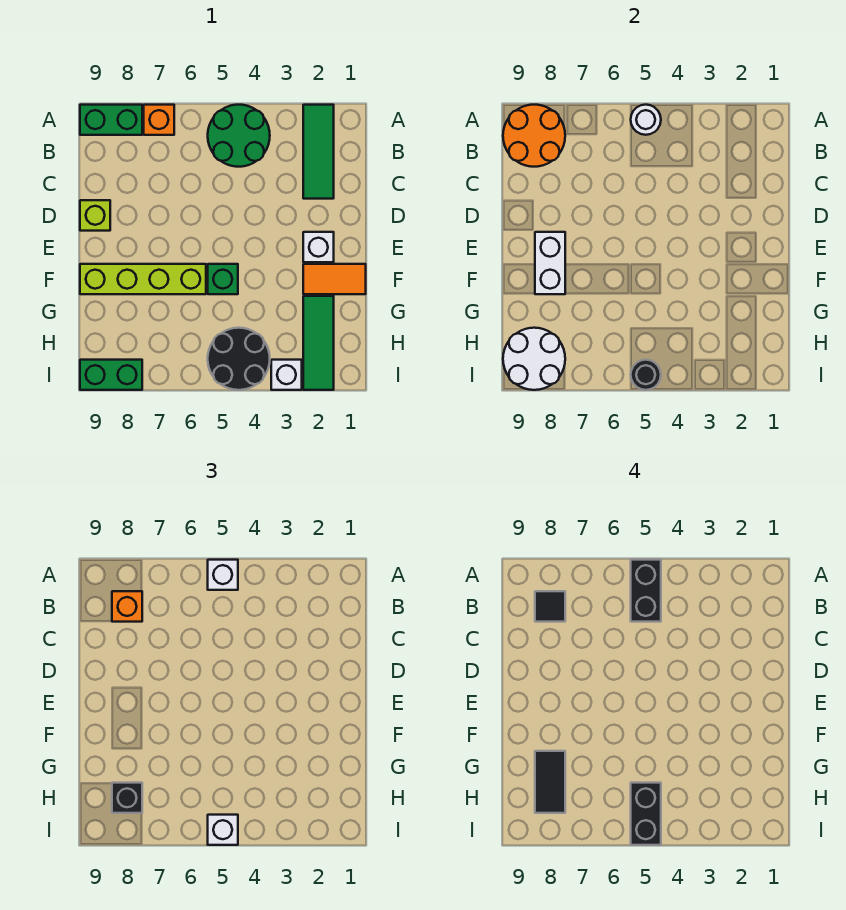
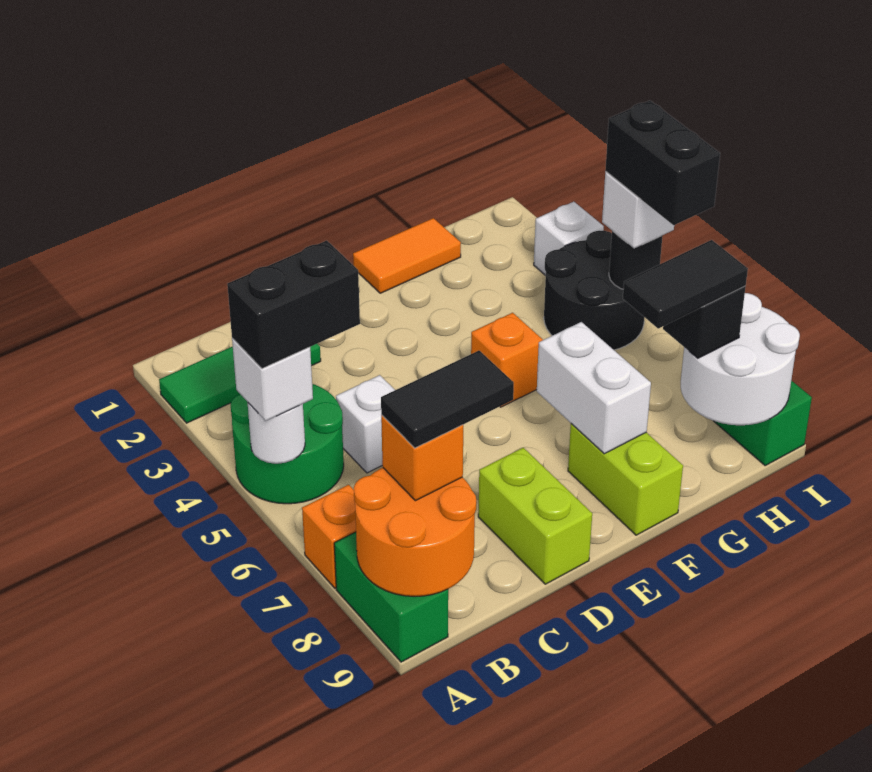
black tile B8 level 4 -> black tile B8:C8 level 4
lime brick D9 level 1 -> lime brick D8:D9 level 1
white brick E2 level 1 -> white brick C5 level 1
white brick E8:F8 level 2 -> white brick F7:F8 level 2
orange tile F1:F2 level 1 -> orange tile F1:G1 level 1
green brick F5 level 1 -> orange brick F5 level 1
lime brick F6:F9 level 1 -> lime brick F8:F9 level 1
green tile G2:I2 level 1 -> none
black brick H5:I5 level 4 -> black brick I5:I6 level 4

